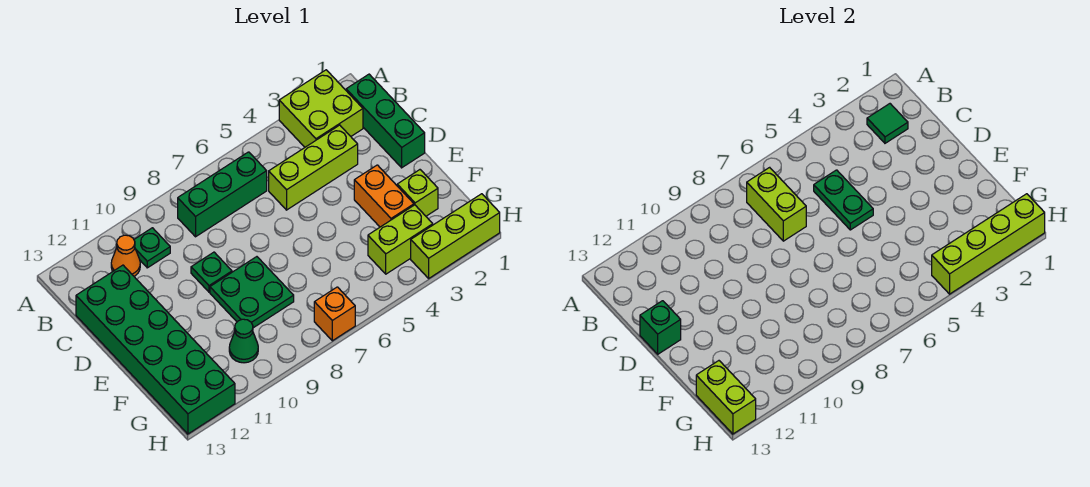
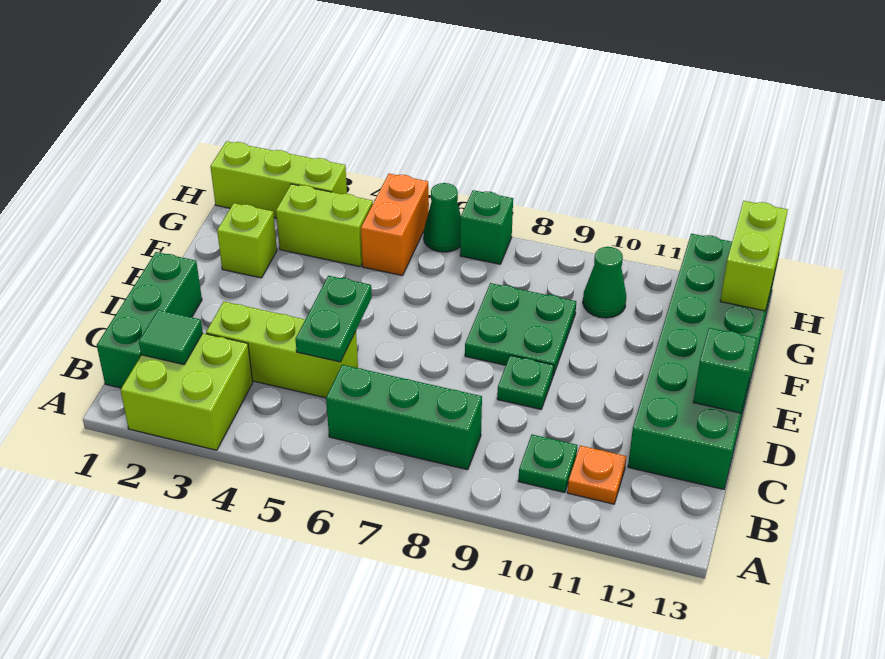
lime brick B7:C7 level 2 -> none
orange cone B11 level 1 -> orange plate B11 level 1
orange brick E3:F3 level 1 -> orange brick G5:H5 level 1
lime brick H1:H4 level 2 -> none
none -> green cone H6 level 1
orange brick H7 level 1 -> green brick H7 level 1

